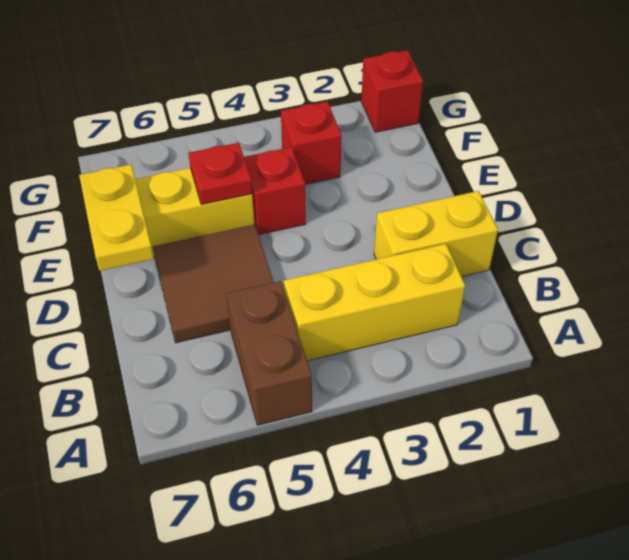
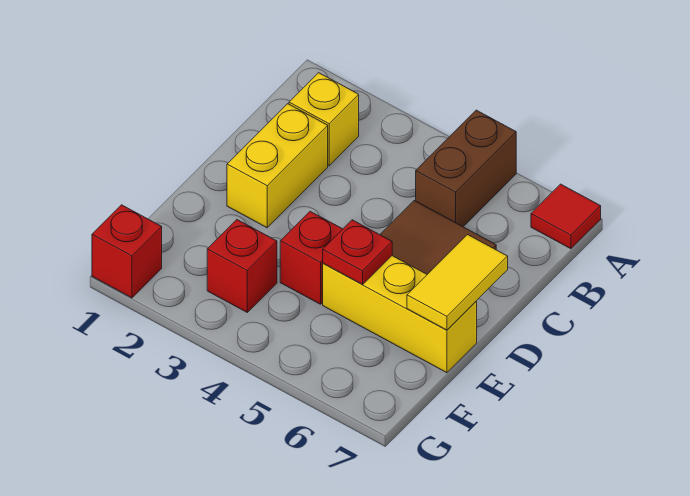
none -> red tile A7 level 1
yellow brick B2:B4 level 1 -> yellow brick B2 level 1
yellow brick C1:C2 level 1 -> yellow brick C2:D2 level 1
yellow plate D7:E7 level 2 -> yellow tile D7:E7 level 2

